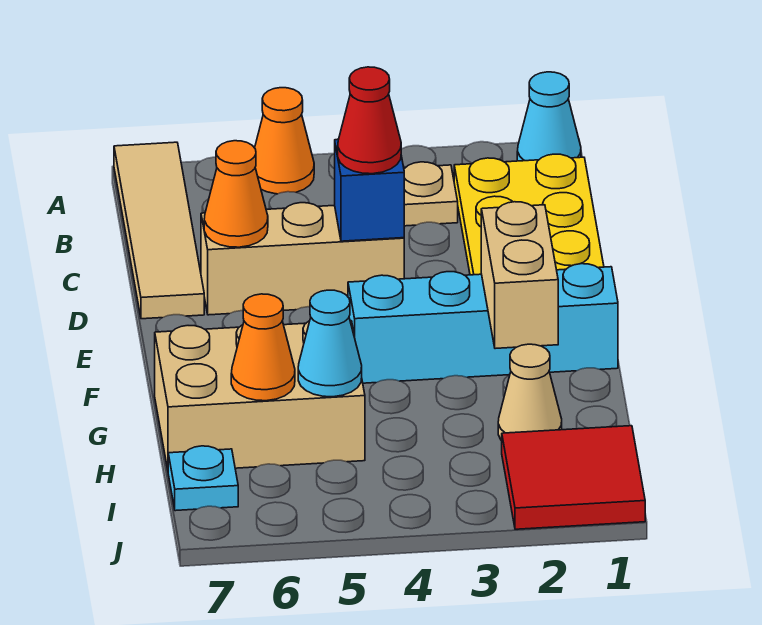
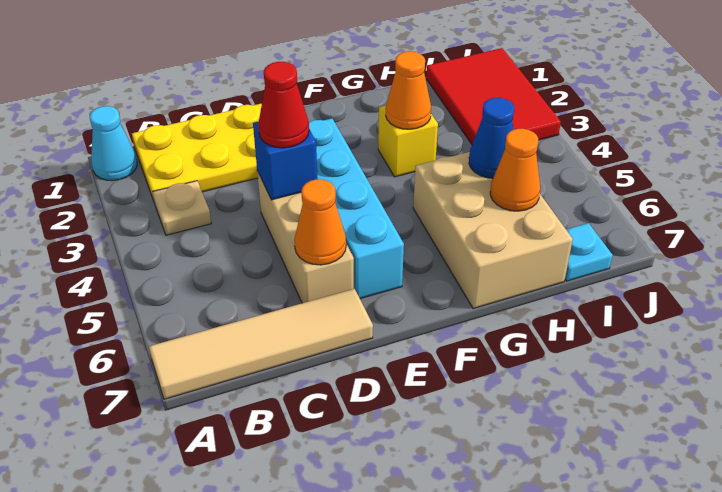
orange cone A5 level 1 -> orange cone G3 level 2
cyan brick F1:F4 level 1 -> cyan brick E3:E6 level 1
tan brick F2:G2 level 2 -> none
none -> yellow brick G3 level 1
tan cone H2 level 1 -> none
cyan cone H5 level 2 -> blue cone H5 level 2
red tile I1:J2 level 1 -> red tile I1:J3 level 1

